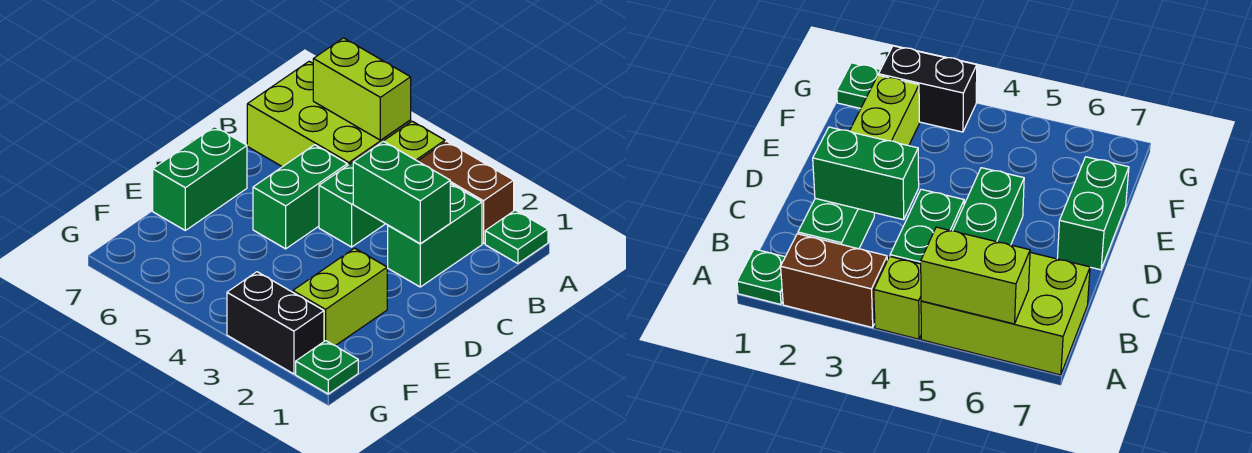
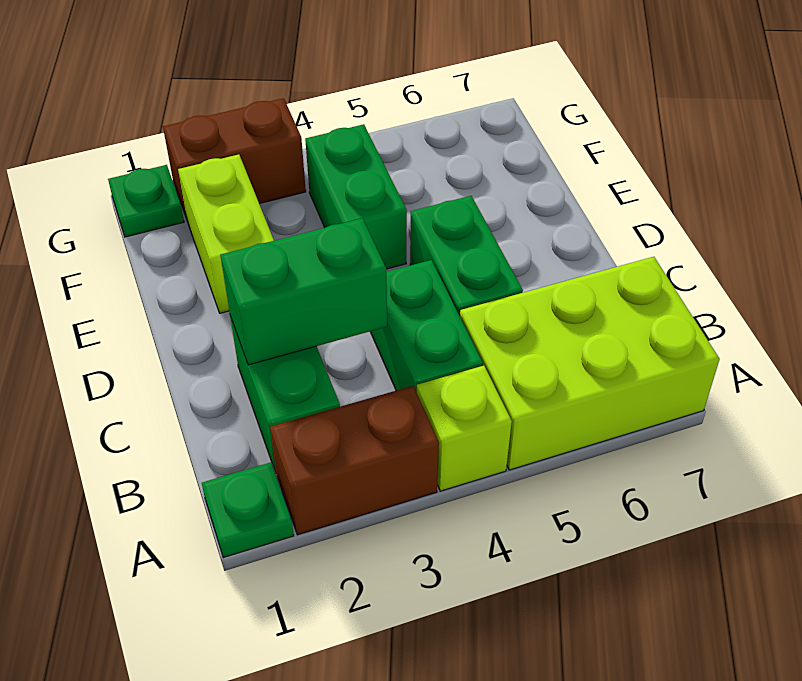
lime brick A5:A6 level 2 -> none
green brick D7:E7 level 1 -> green brick E4:F4 level 1
black brick G2:G3 level 1 -> brown brick G2:G3 level 1

